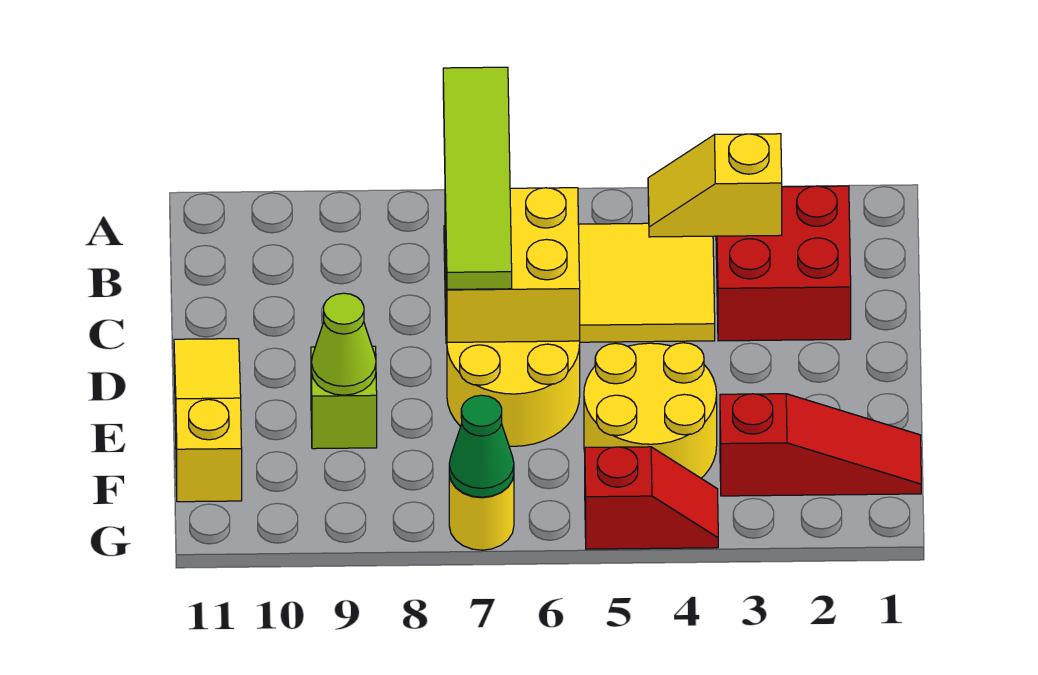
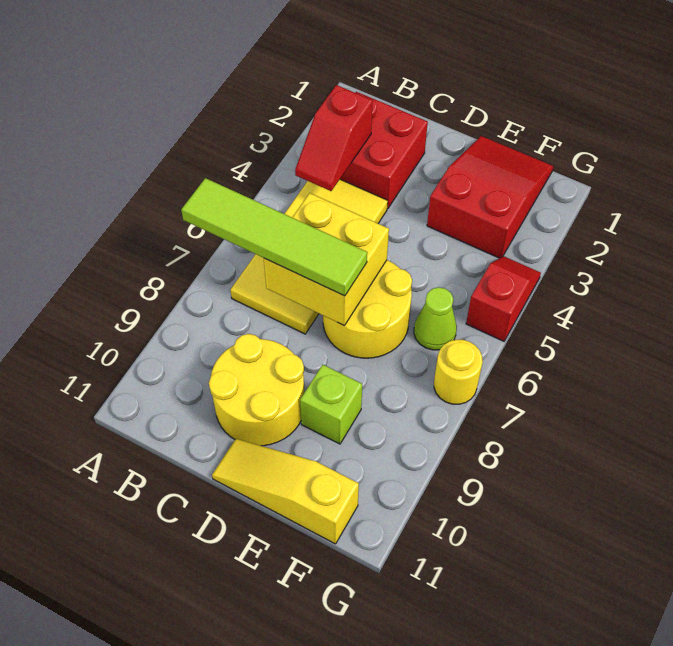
yellow slope B3:B4 level 2 top 3 -> red slope B3:B4 level 2 top 3
yellow round brick E4:F5 level 1 -> yellow round brick C9:D10 level 1
lime cone E9 level 2 -> lime cone F6 level 1
red slope F1:F3 level 1 top 3 -> red slope E1:F3 level 1 top 3
green cone G7 level 2 -> none

